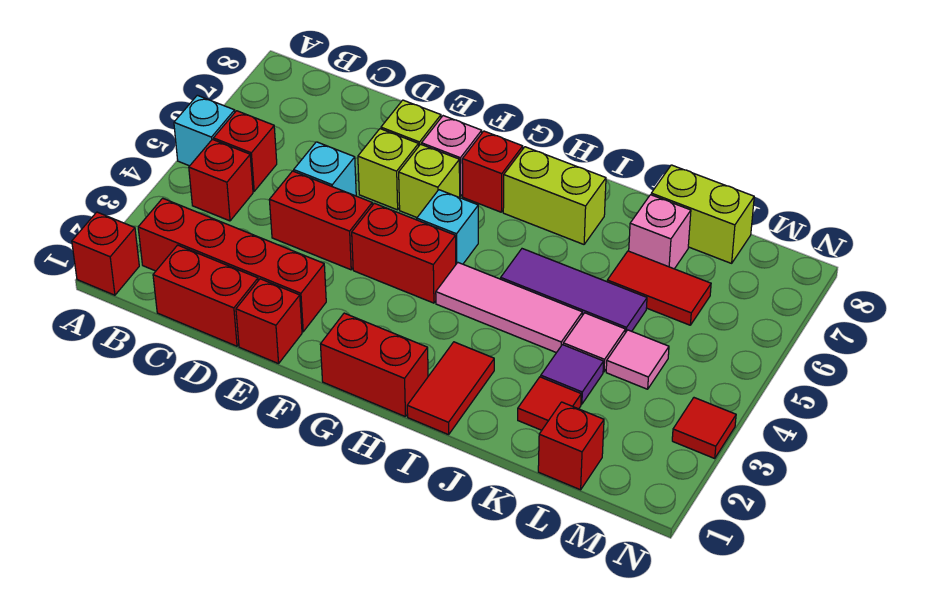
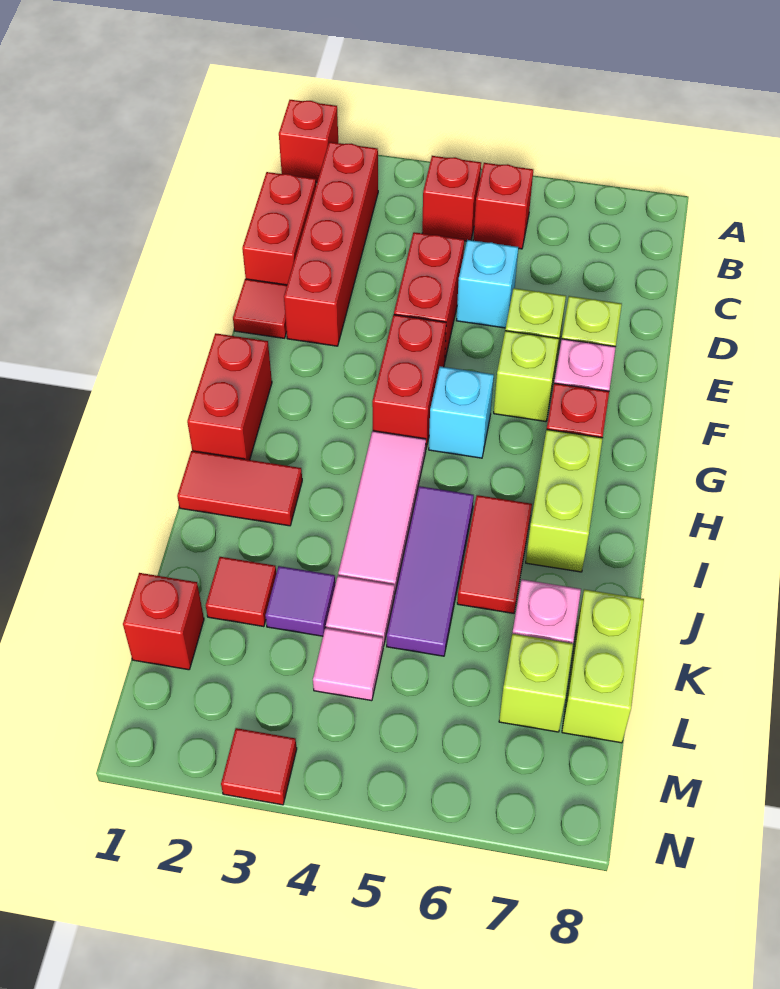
cyan brick A5 level 1 -> none
red brick E1 level 1 -> red tile E1 level 1
red tile K6:L6 level 1 -> red tile I6:J6 level 1
none -> lime brick L7 level 1

